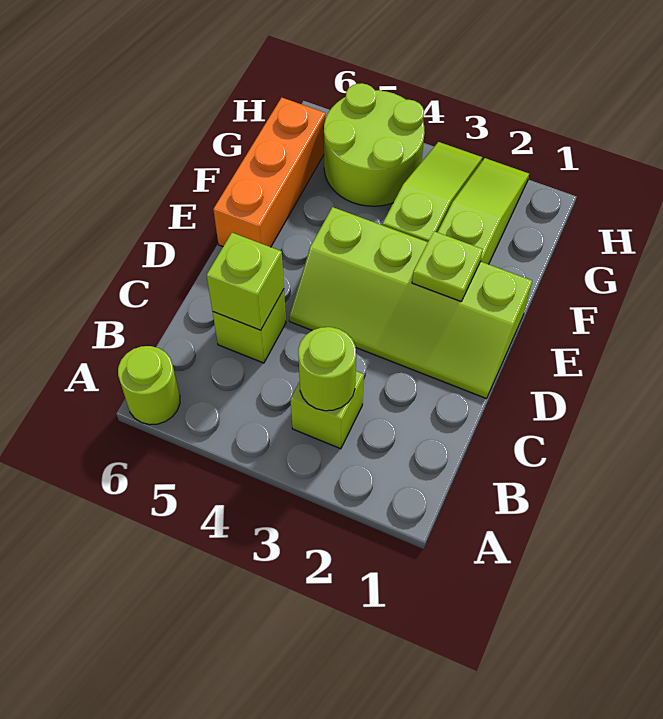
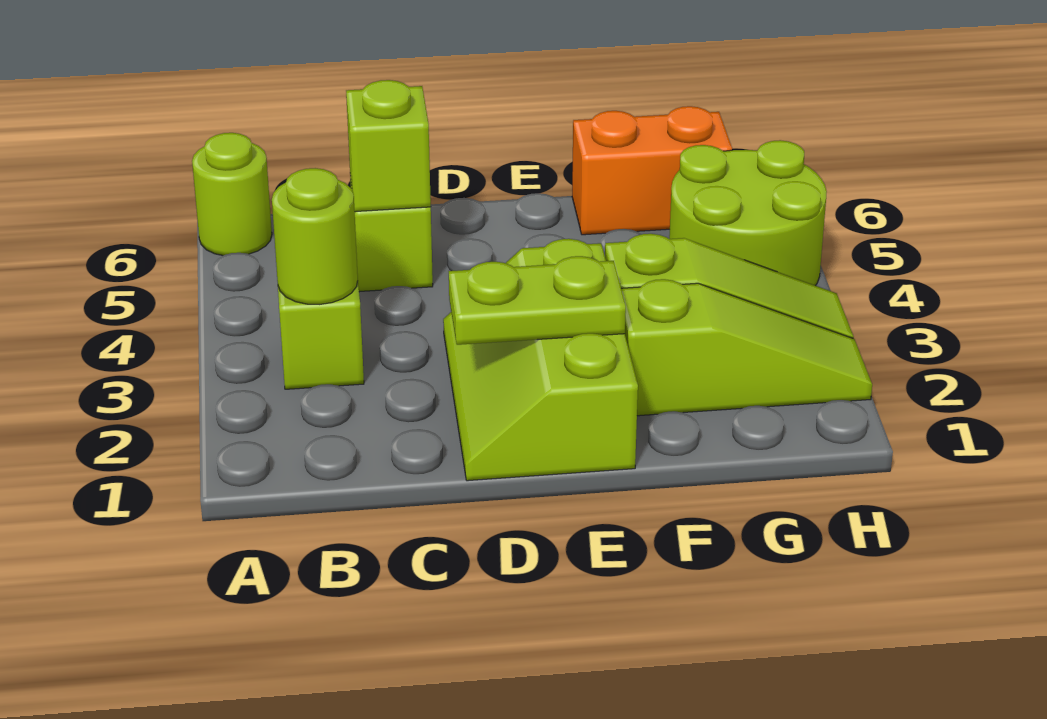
lime slope D1:E4 level 1 top E -> lime slope D1:E3 level 1 top E
lime plate E2 level 2 -> lime plate D2:E2 level 2
orange brick E6:G6 level 1 -> orange brick F6:G6 level 1

